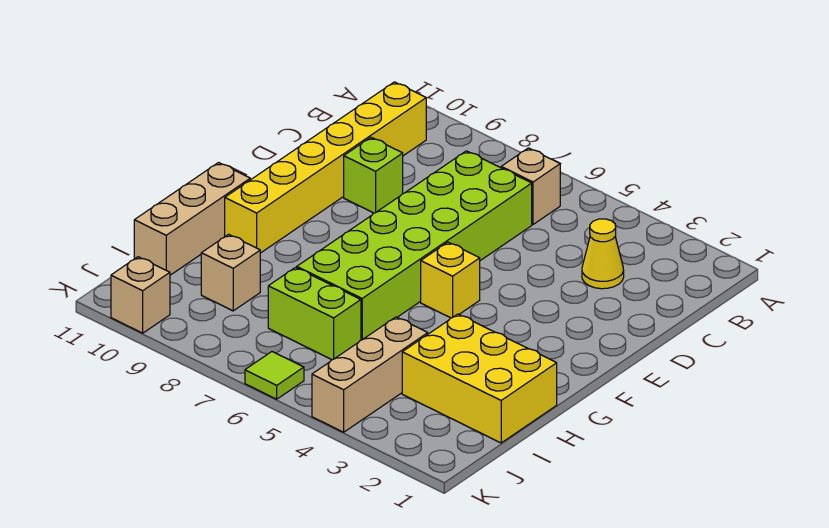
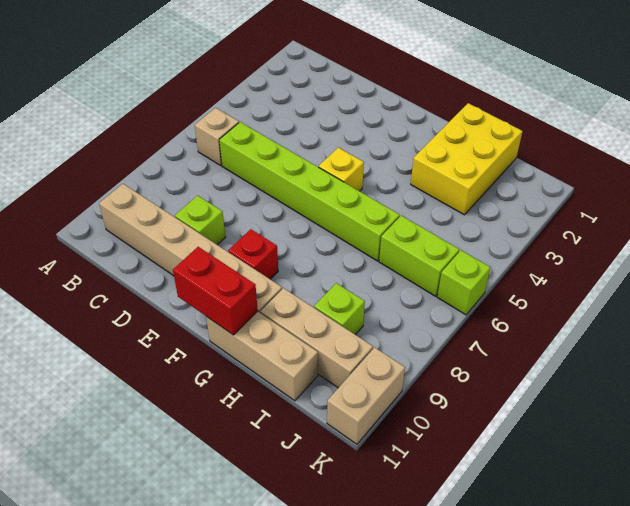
yellow brick B10:G10 level 1 -> tan brick B10:G10 level 1
yellow cone C3 level 1 -> none
lime brick C6:H7 level 1 -> lime brick C6:H6 level 1
none -> red brick F9 level 1
none -> red brick F11:G11 level 2
tan brick I4:K4 level 1 -> tan brick H10:J10 level 1
lime brick I6:I7 level 1 -> lime brick I6:J6 level 1
tan brick I9 level 1 -> lime brick I9 level 1
lime tile K6 level 1 -> lime brick K6 level 1
tan brick K10 level 1 -> tan brick K10:K11 level 1

